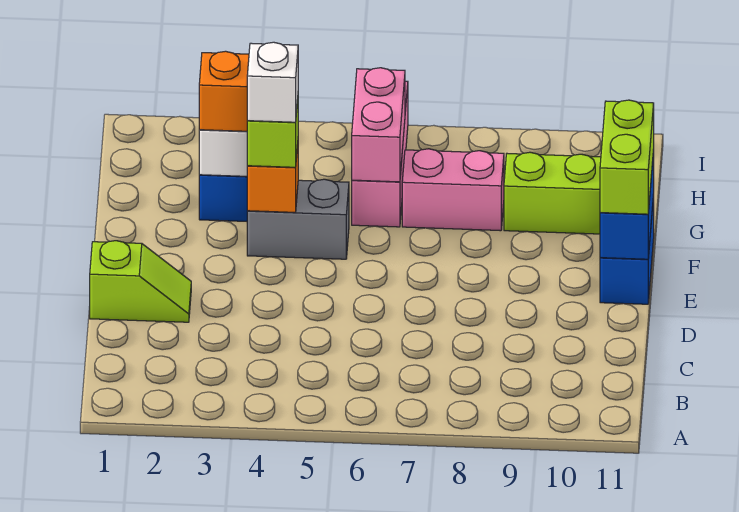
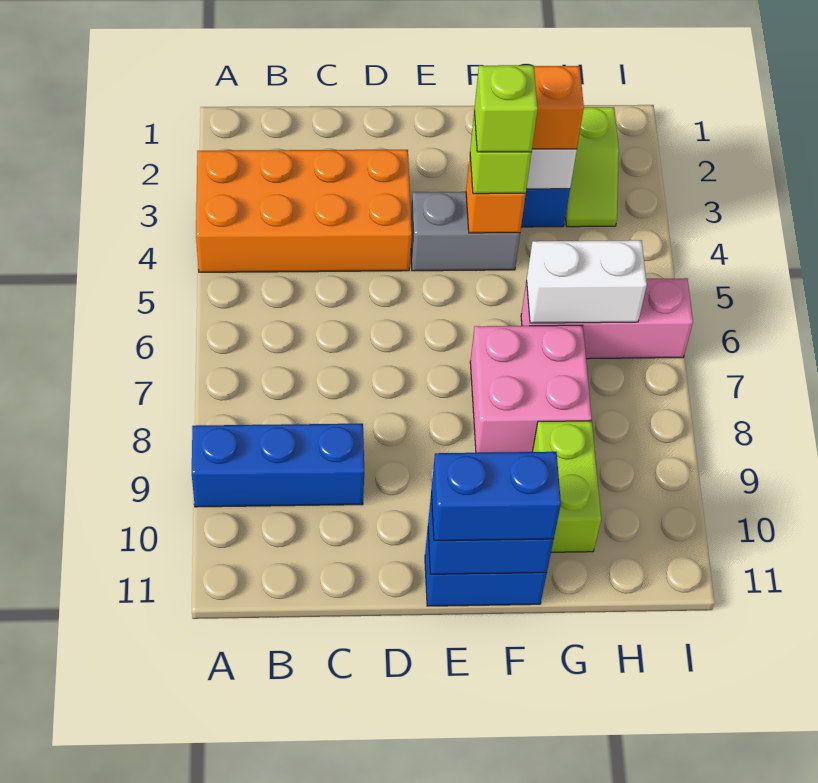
none -> orange brick A3:D4 level 1
none -> blue brick A9:C9 level 1
lime slope D1:D2 level 1 top 1 -> lime slope H2:H3 level 1 top 2
lime brick E11:F11 level 3 -> blue brick E11:F11 level 3
grey brick F4:F5 level 1 -> grey brick E4:F4 level 1
white brick F4 level 4 -> lime brick F4 level 4
pink brick G6:H6 level 2 -> white brick G6:H6 level 2
pink brick G7:G8 level 1 -> pink brick F7:G8 level 1

